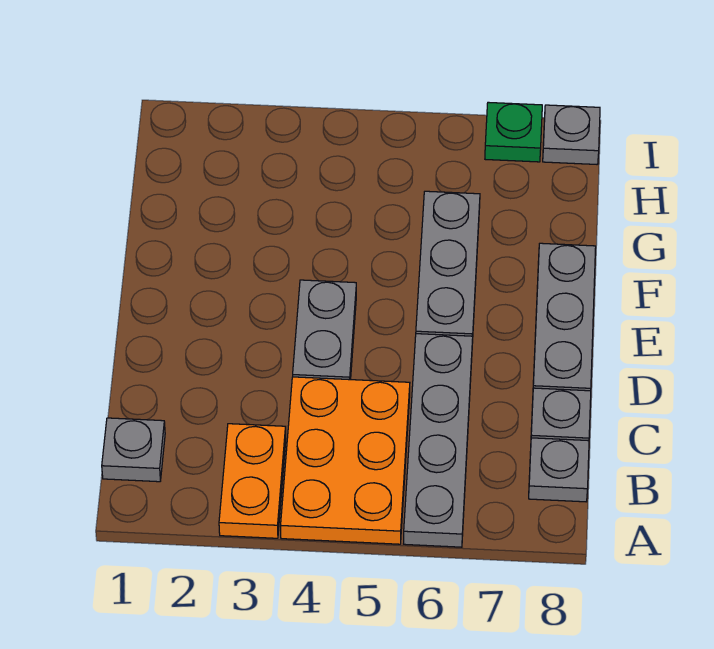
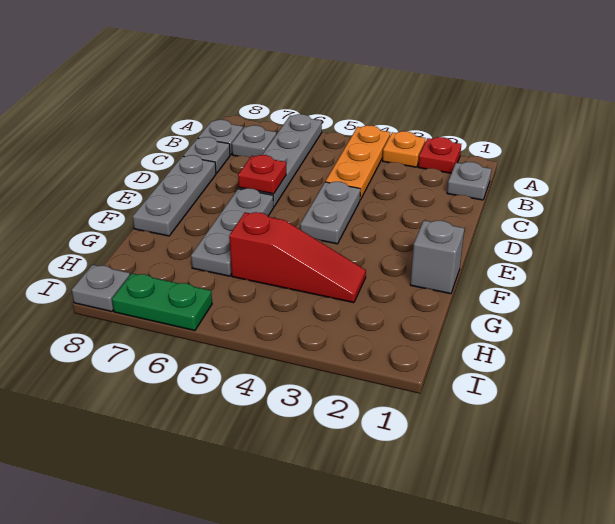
none -> red plate A2 level 1
orange plate A3:B3 level 1 -> orange plate A3 level 1
orange plate A4:C5 level 1 -> orange plate A4:C4 level 1
none -> grey plate B7 level 1
none -> red plate D6 level 2
none -> grey brick F1 level 1
none -> red slope G3:G5 level 1 top 5
green plate I7 level 1 -> green plate I6:I7 level 1

